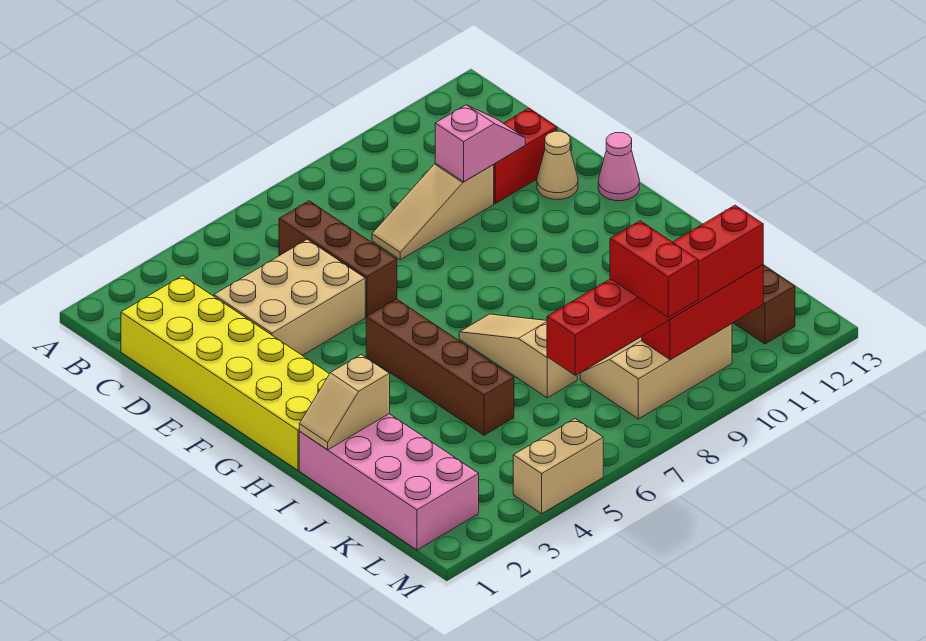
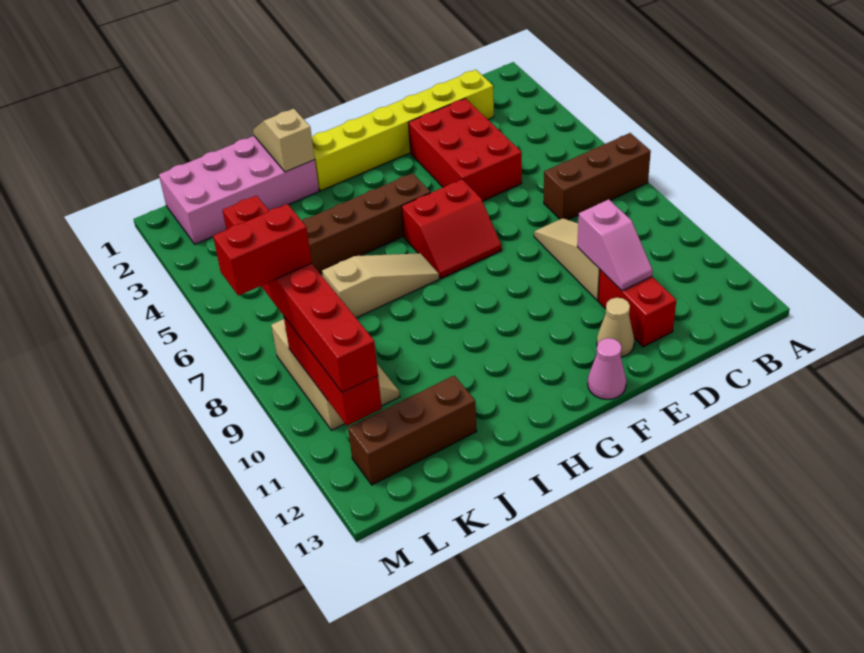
yellow brick C1:H2 level 1 -> yellow brick C2:H2 level 1
brown brick C6:E6 level 1 -> brown brick A7:C7 level 1
tan brick D3:E5 level 1 -> red brick D3:E5 level 1
none -> red slope F6:G7 level 1 top 6
tan brick M4:M5 level 1 -> none

